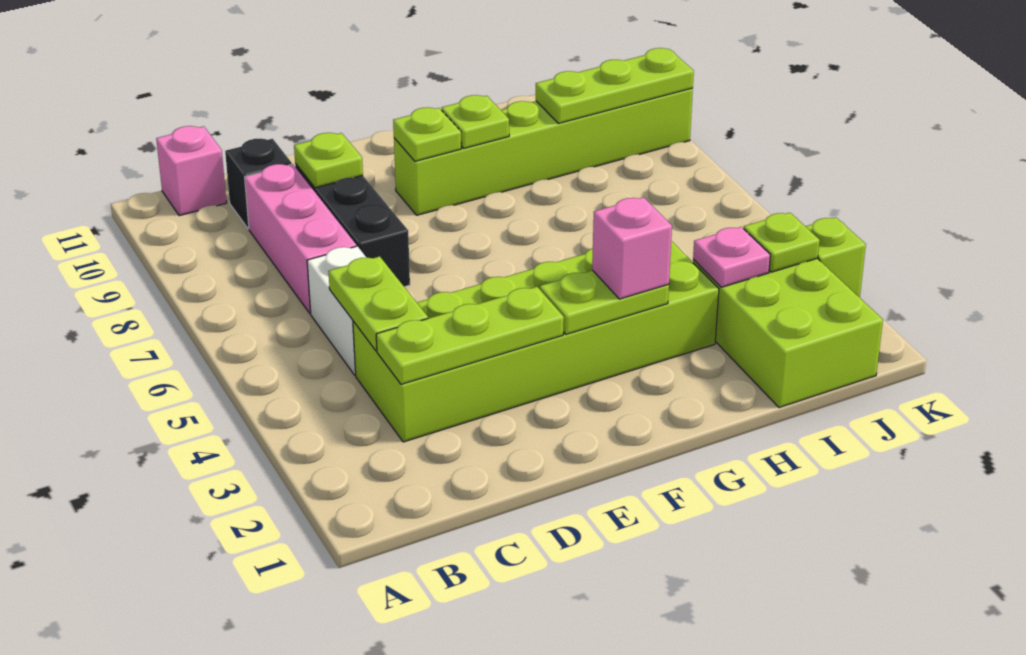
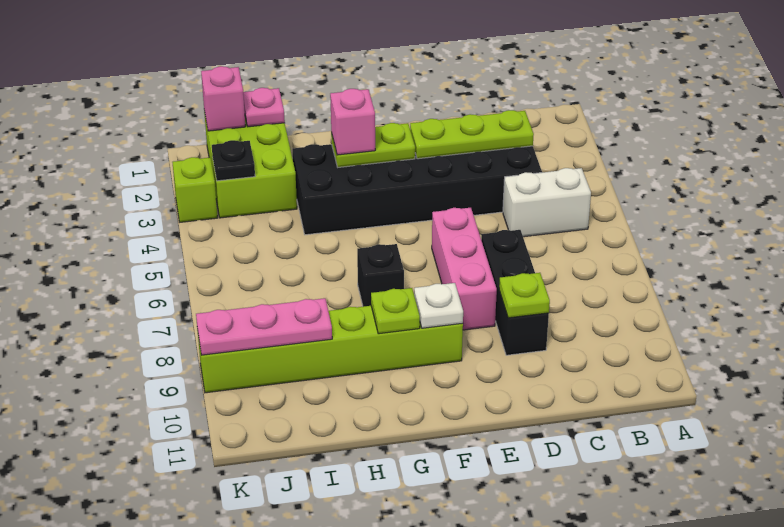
pink brick B11 level 1 -> pink brick J1 level 2
lime brick C3:H4 level 1 -> black brick C3:H4 level 1
lime plate C4:C5 level 2 -> none
white brick C5:C6 level 1 -> white brick B5:C5 level 1
pink brick C7:C9 level 1 -> pink brick E6:E8 level 1
black brick C10 level 1 -> black brick G7 level 1
lime plate F9 level 2 -> white plate F9 level 2
pink plate I3 level 2 -> pink plate I1 level 2
lime plate I9:K9 level 2 -> pink plate I9:K9 level 2
lime plate J3 level 2 -> black plate J3 level 2

